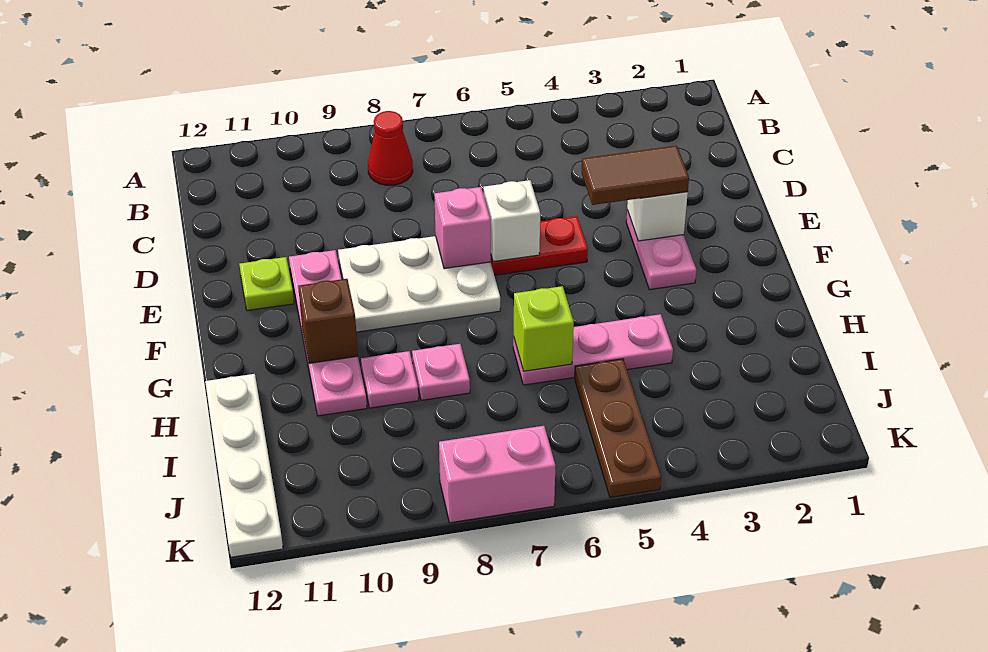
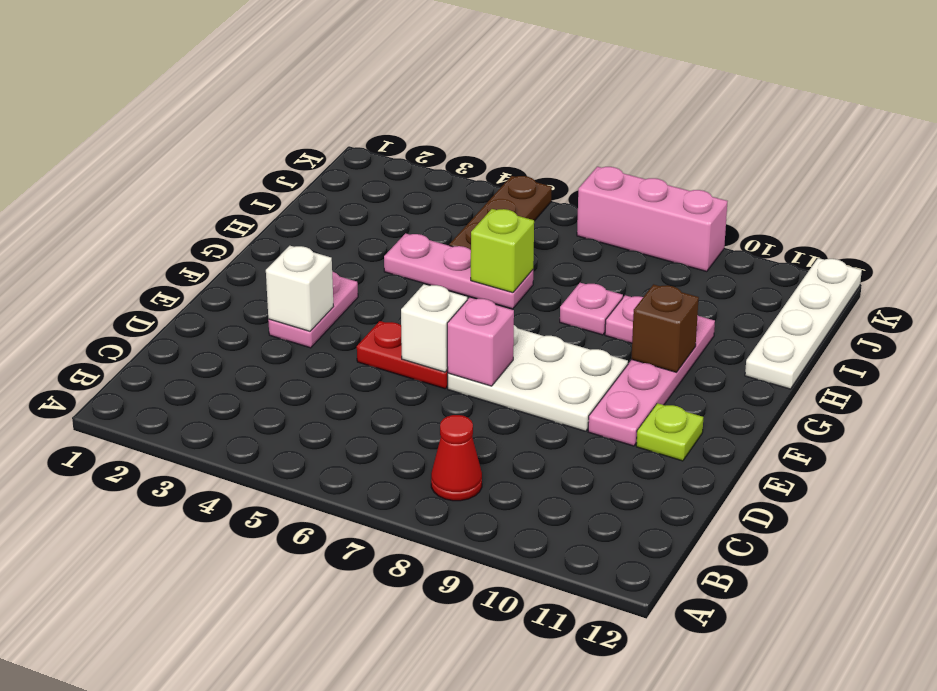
brown tile E3:E4 level 3 -> none
pink brick K7:K8 level 1 -> pink brick K7:K9 level 1

